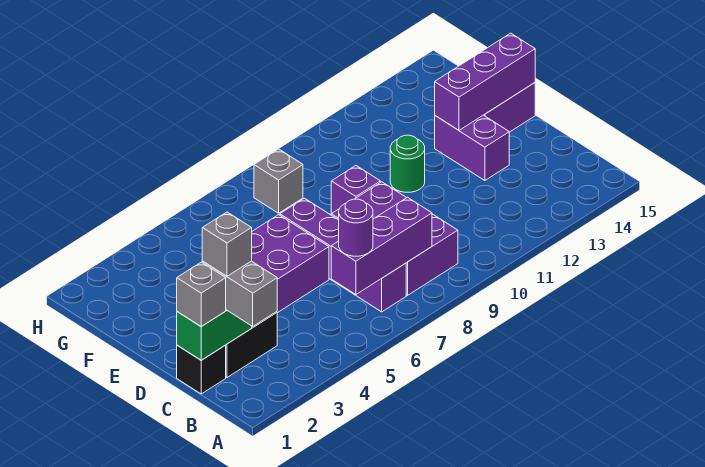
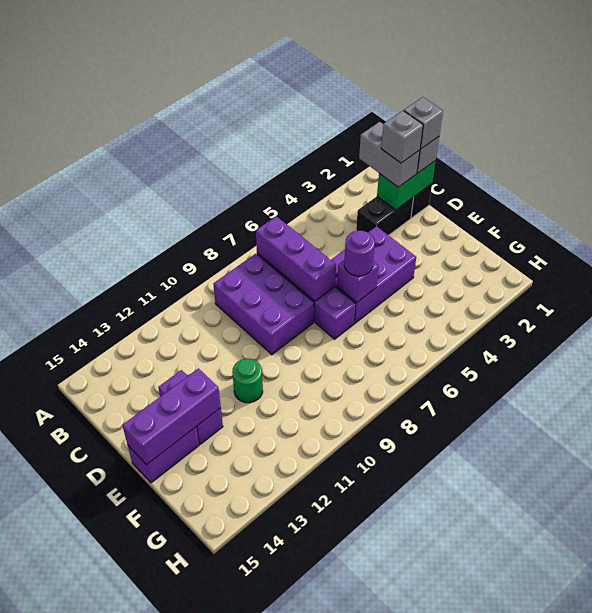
purple brick B6:B8 level 2 -> purple brick B7:D7 level 2
purple round brick B6 level 3 -> purple round brick E6 level 3
purple brick E9 level 1 -> purple brick E6 level 2
grey brick G8 level 1 -> grey brick C1 level 4

